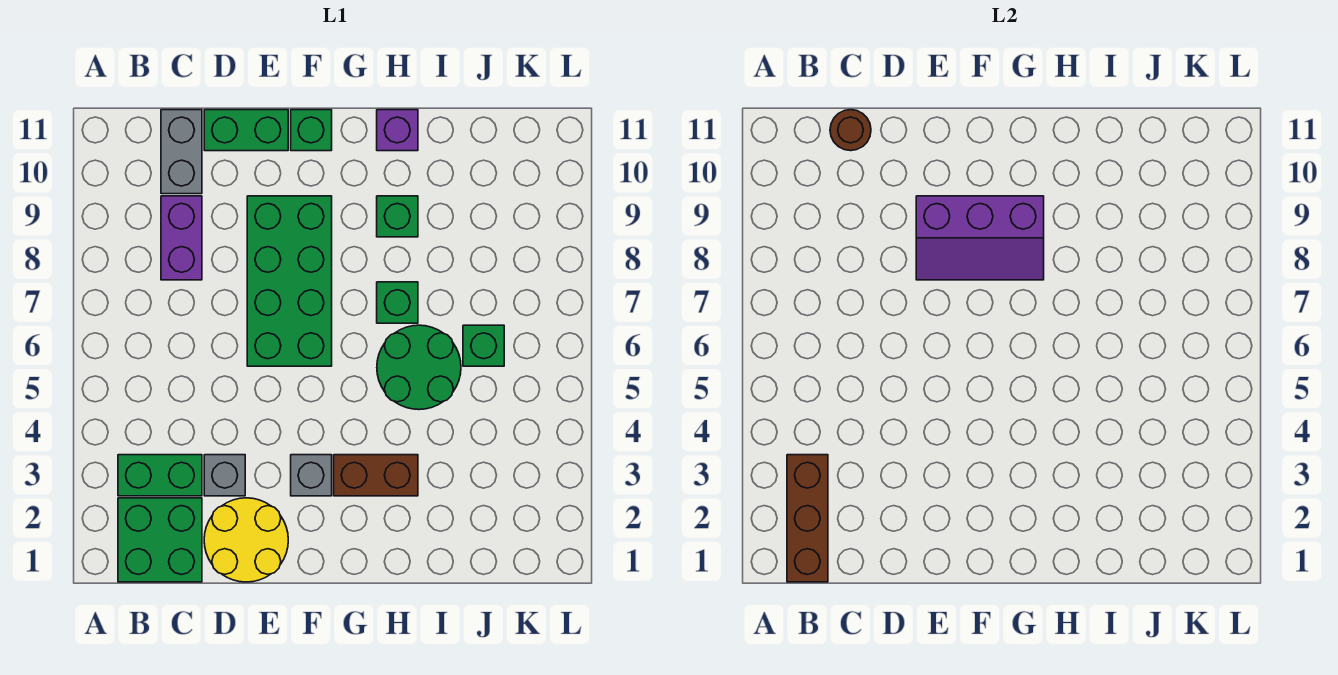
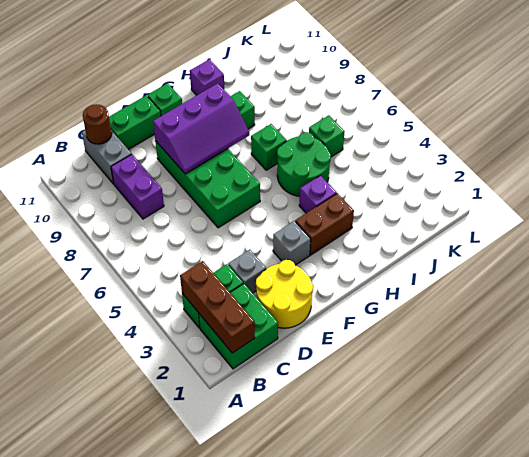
none -> purple brick H4 level 1

